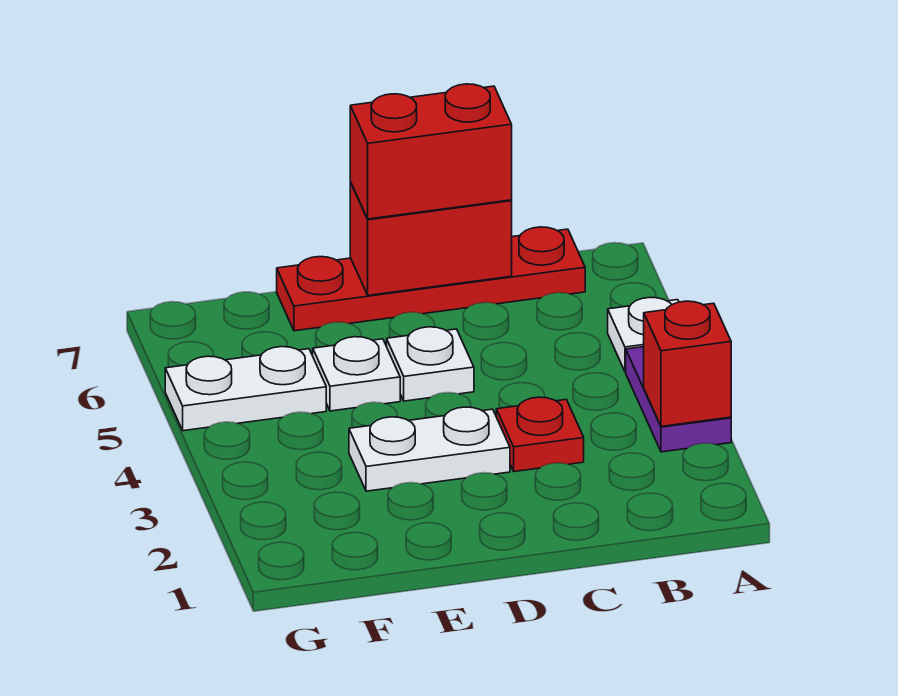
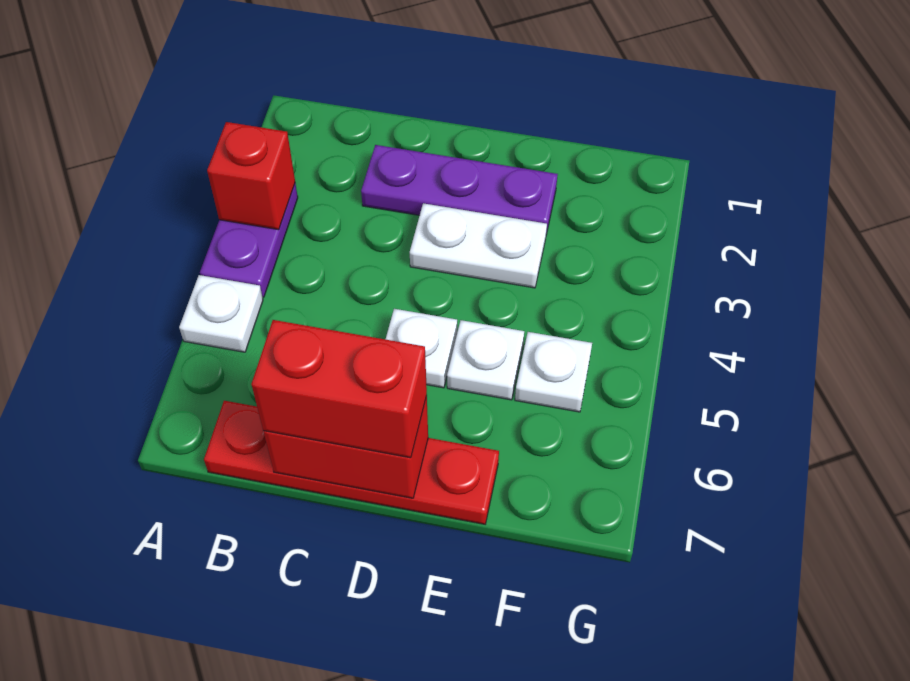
none -> purple plate C2:E2 level 1
red plate C3 level 1 -> none
white plate F5:G5 level 1 -> white plate F5 level 1

